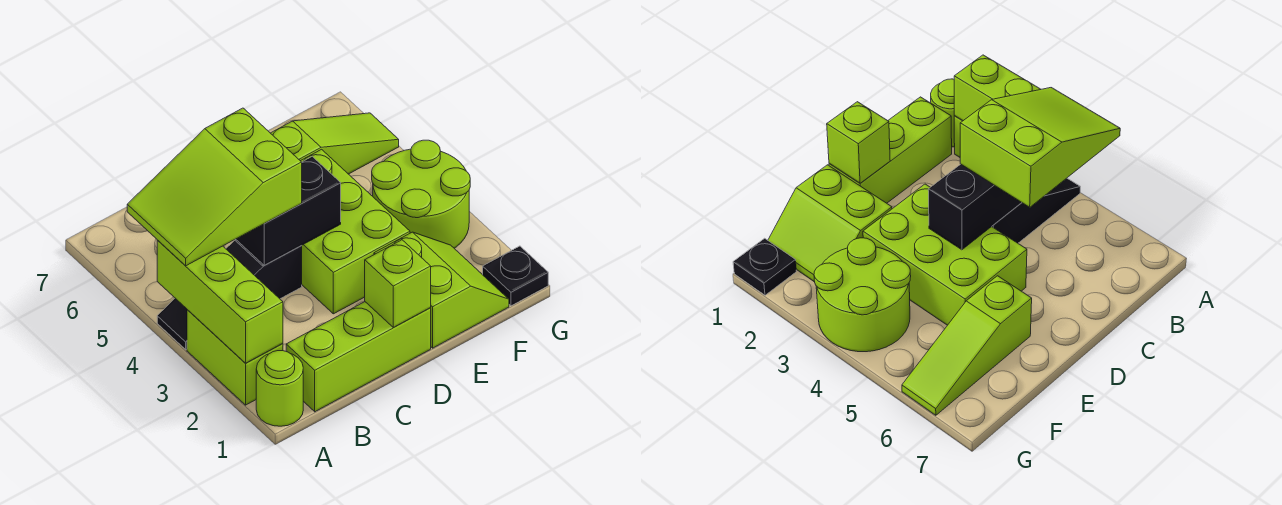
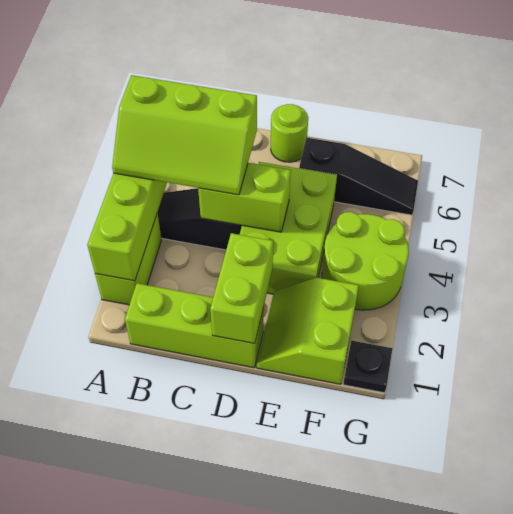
lime round brick A1 level 1 -> lime round brick D7 level 1
lime slope A4:C5 level 3 top C -> lime slope A4:C5 level 3 top 5
black brick C4:D4 level 2 -> lime brick C4:D4 level 2
lime brick D1 level 2 -> lime brick D1:D2 level 2
lime slope E1:F2 level 1 top E -> lime slope E1:F2 level 1 top F
lime slope E6:G6 level 1 top E -> black slope E6:G6 level 1 top E

